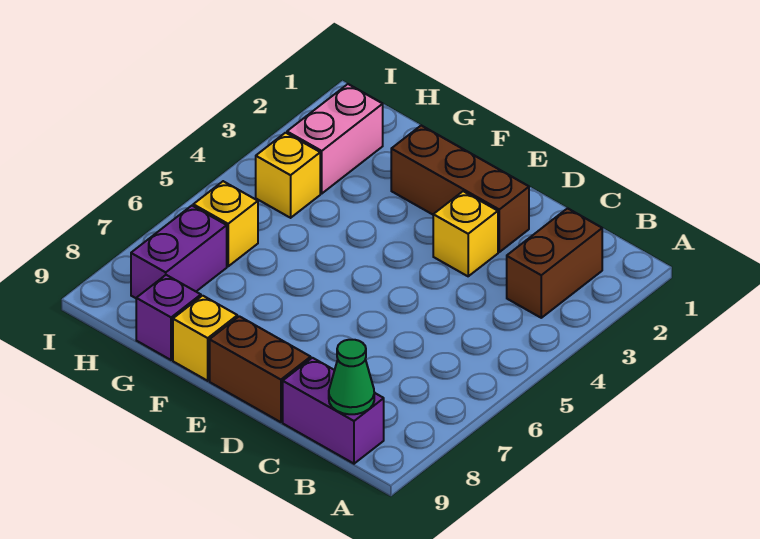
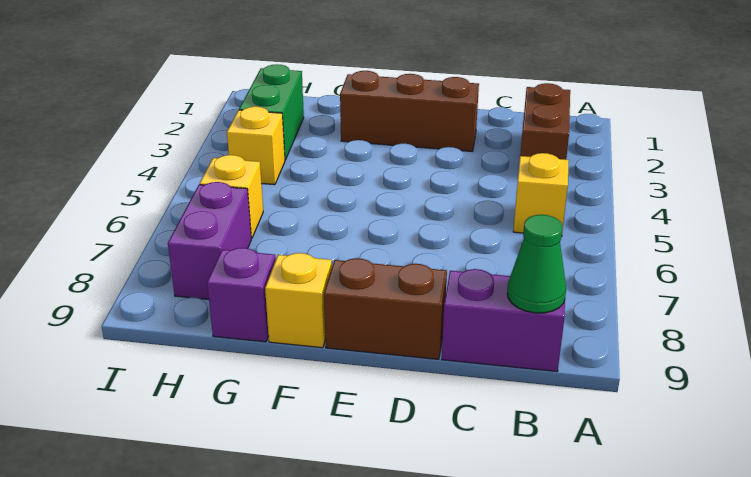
yellow brick D3 level 1 -> yellow brick B5 level 1
pink brick H2:H3 level 1 -> green brick H2:H3 level 1

